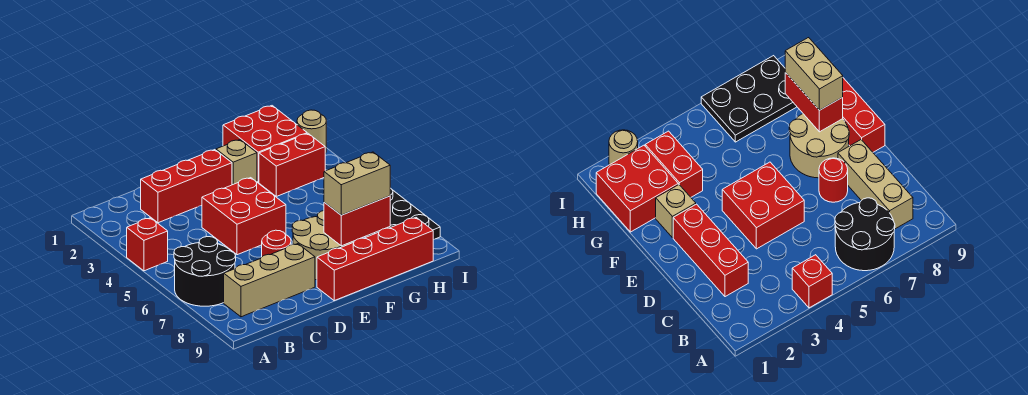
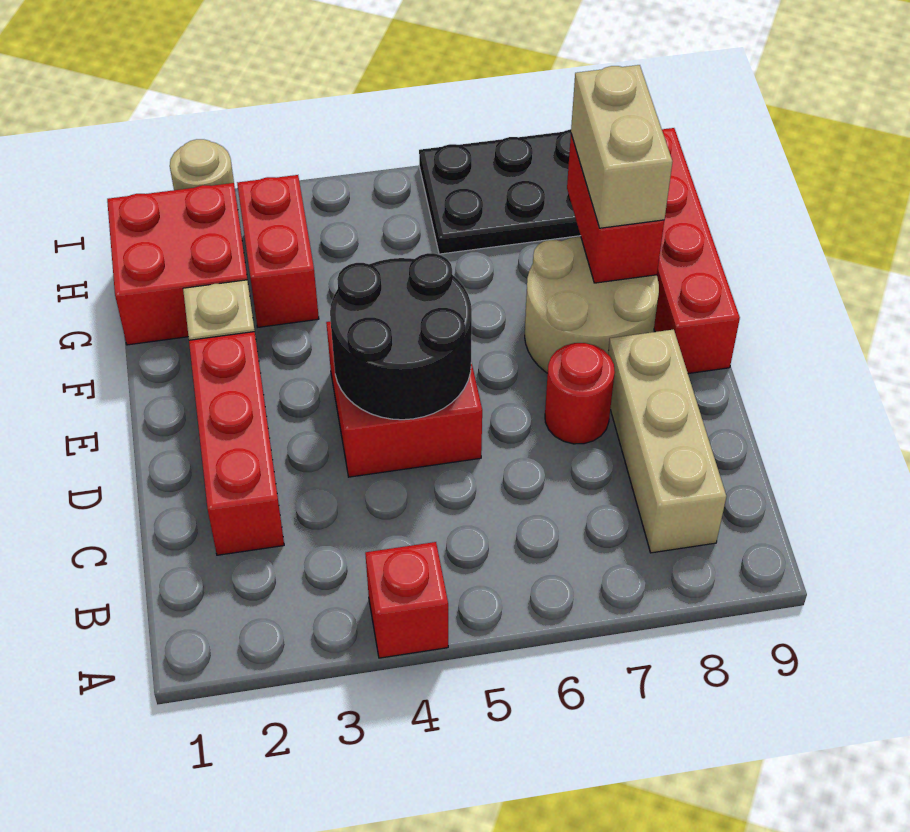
black round brick A6:B7 level 1 -> black round brick D4:E5 level 2

